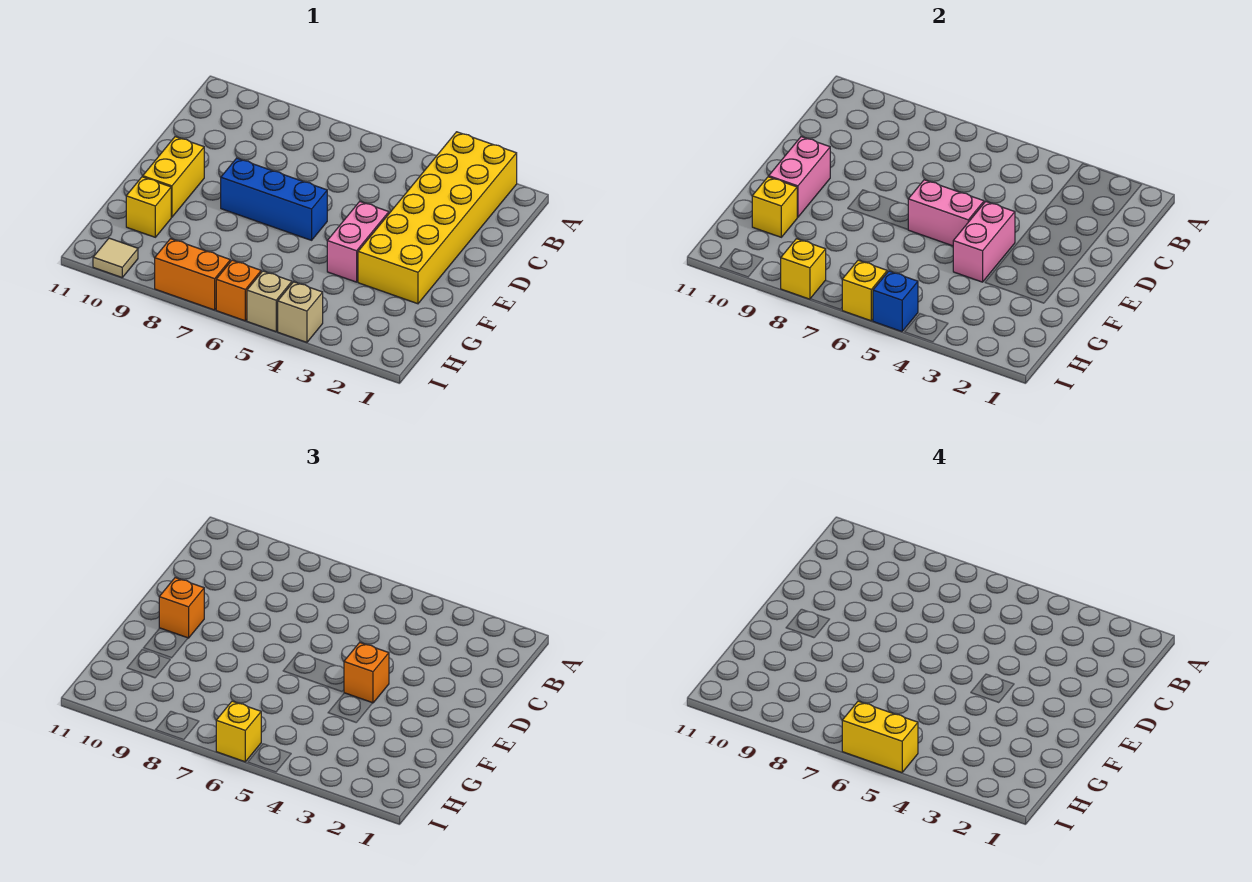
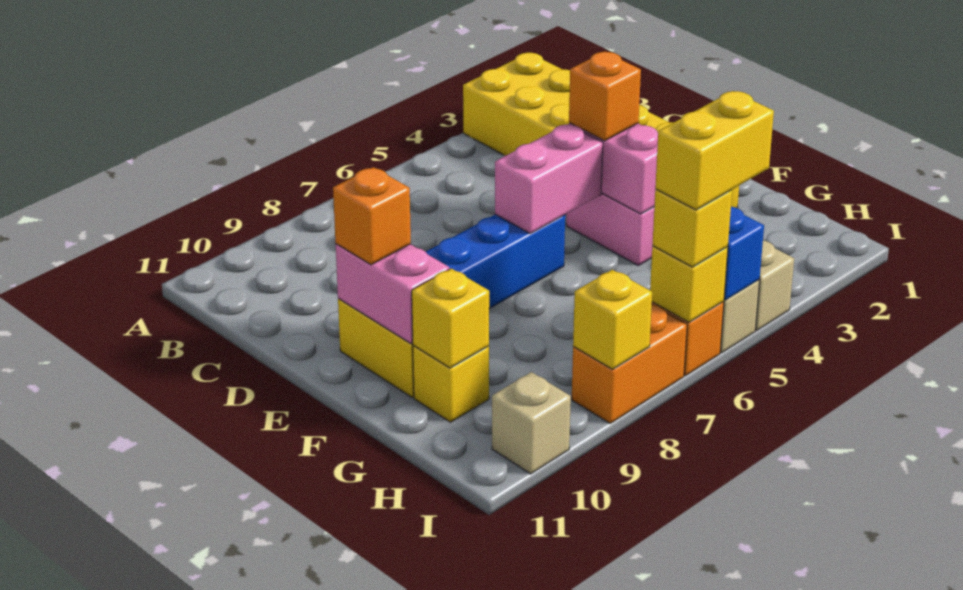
tan tile I10 level 1 -> tan brick I10 level 1

